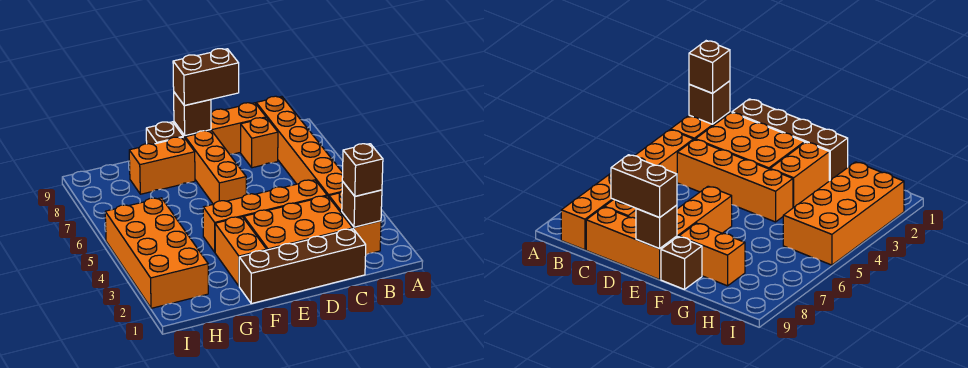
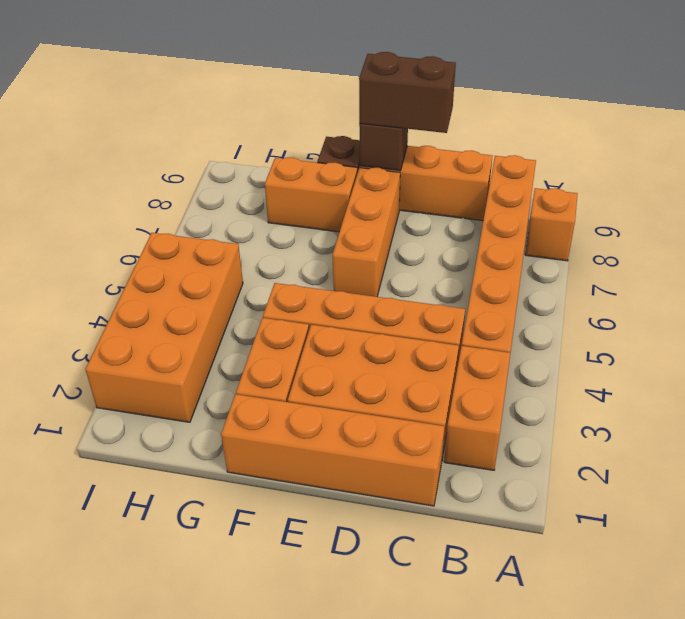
brown brick B2 level 2 -> none
brown brick B2 level 3 -> none
brown brick C1:F1 level 1 -> orange brick C1:F1 level 1
orange brick C8 level 1 -> orange brick A8 level 1

